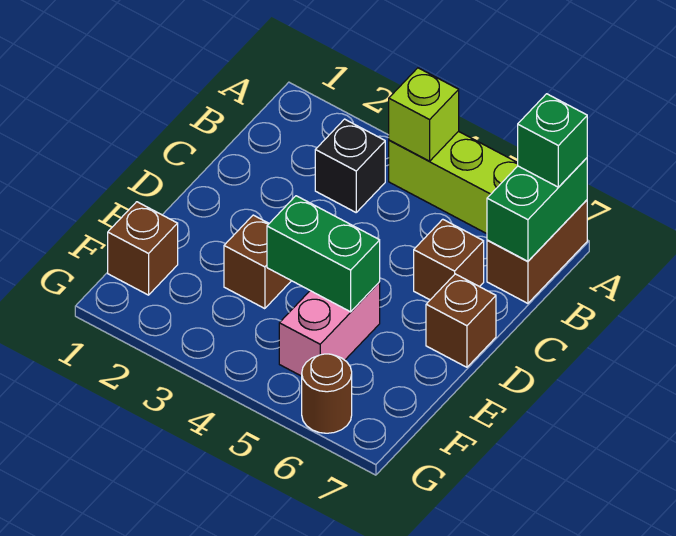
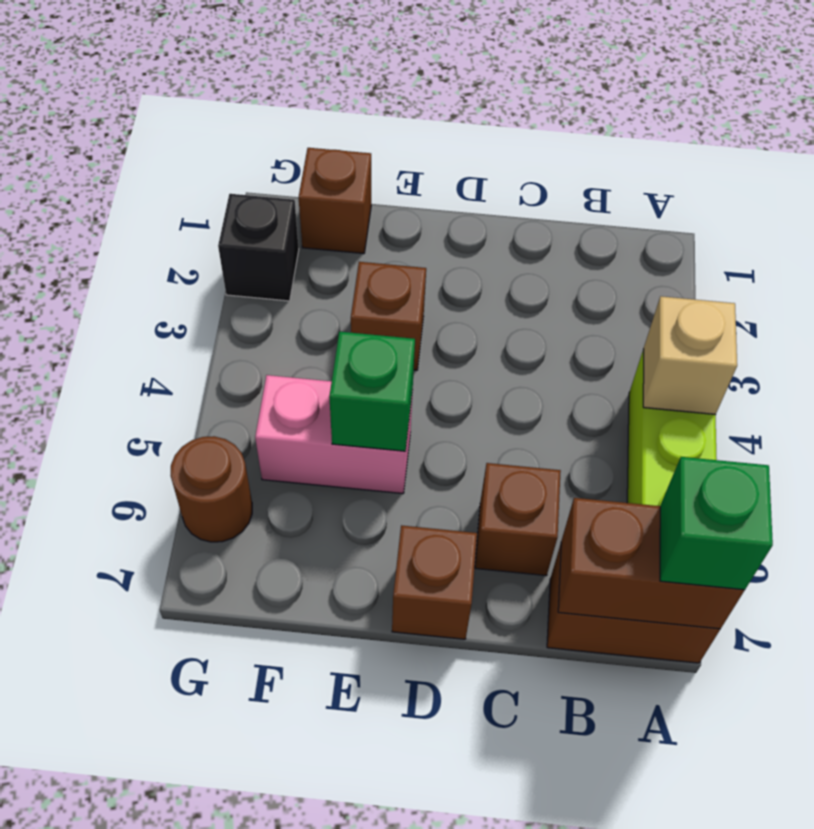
lime brick A4 level 2 -> tan brick A4 level 2
green brick A7:B7 level 2 -> brown brick A7:B7 level 2
black brick B3 level 1 -> black brick G2 level 1
green brick E4:E5 level 2 -> green brick E5 level 2

